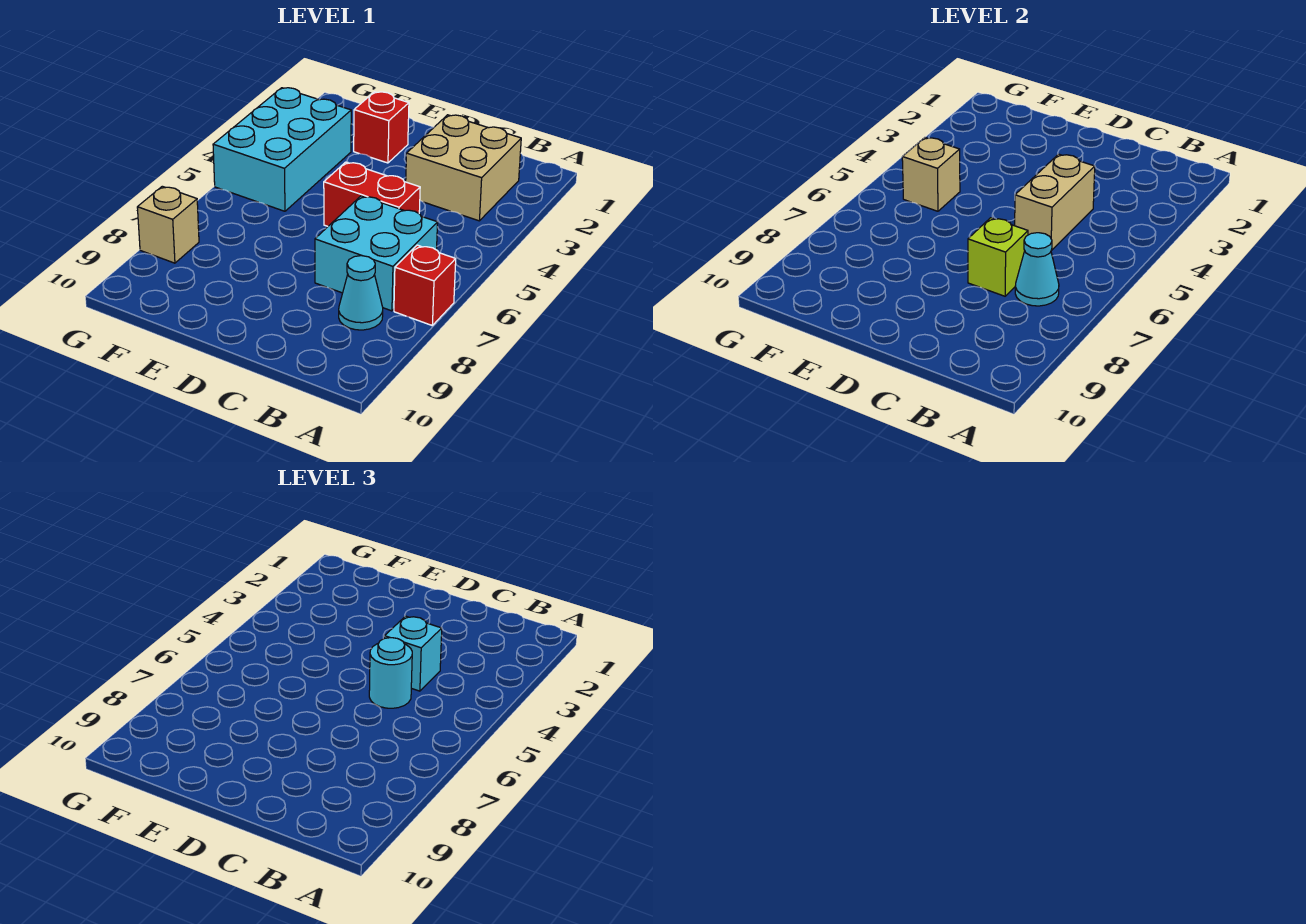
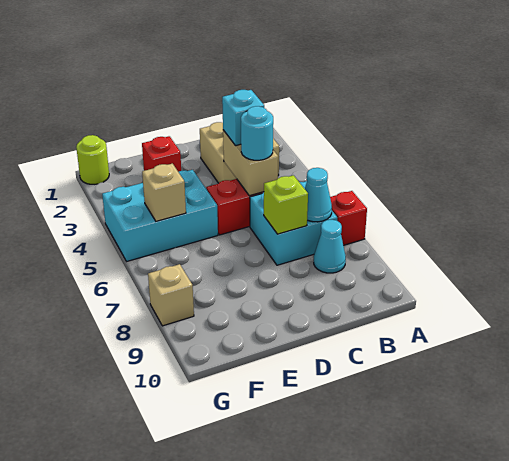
cyan brick F3:G5 level 1 -> cyan brick E4:G5 level 1
none -> lime round brick G1 level 1

